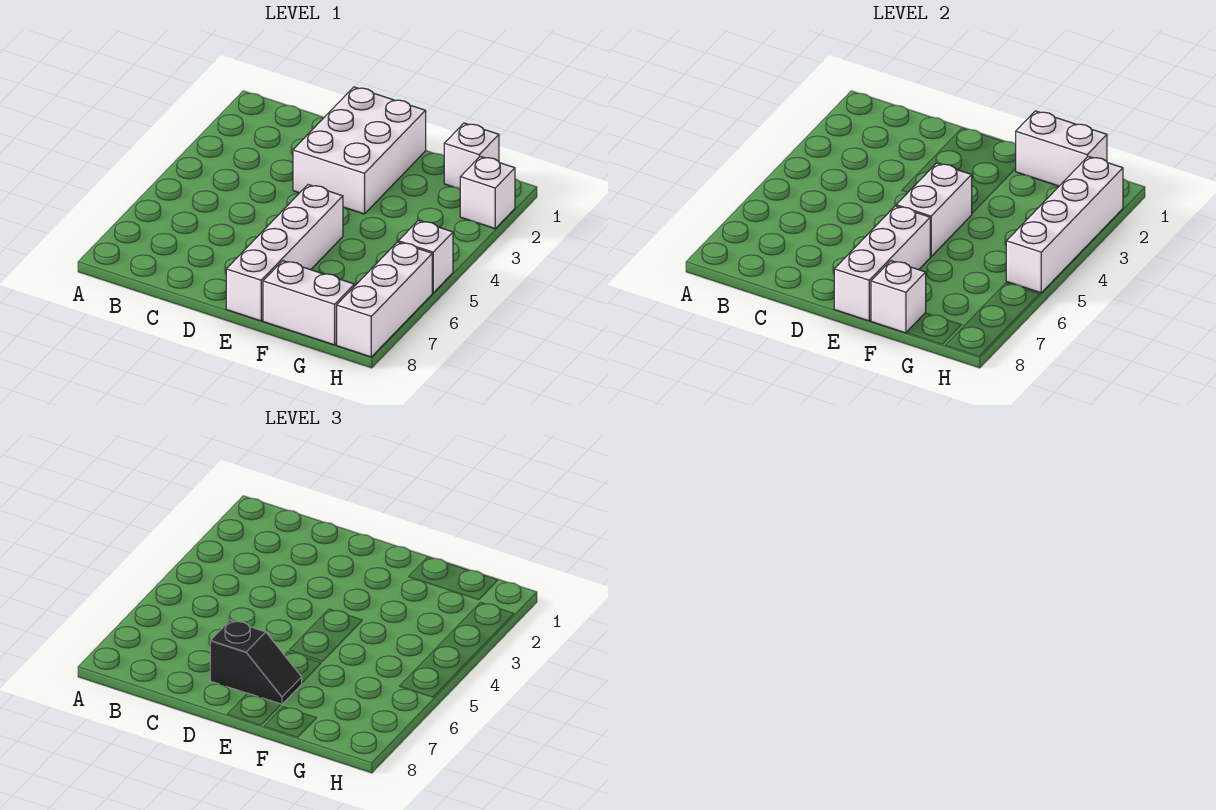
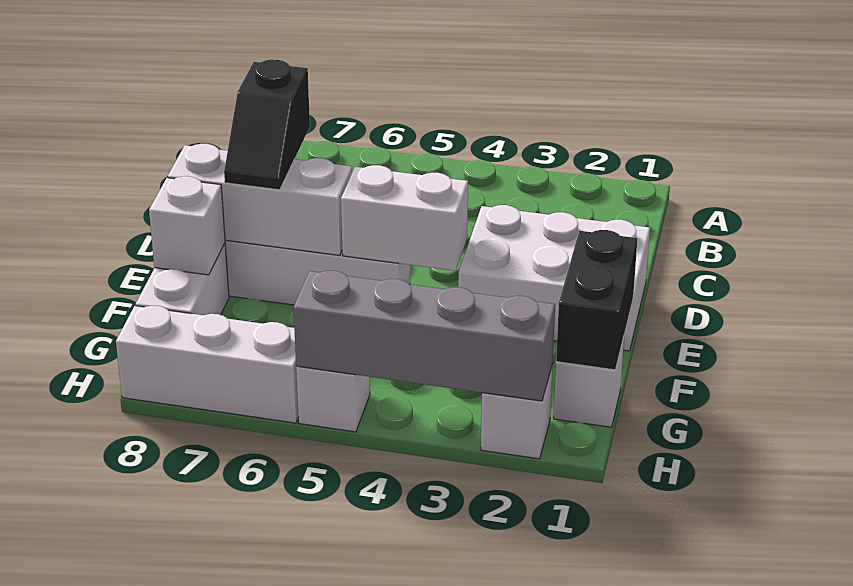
white brick F1:G1 level 2 -> black brick F1:G1 level 2
white brick H2:H5 level 2 -> grey brick H2:H5 level 2

